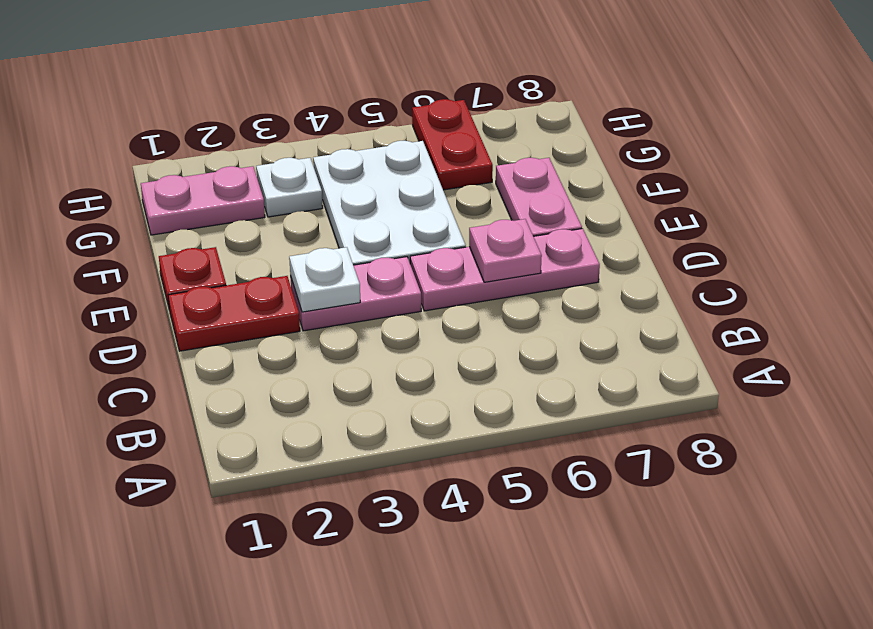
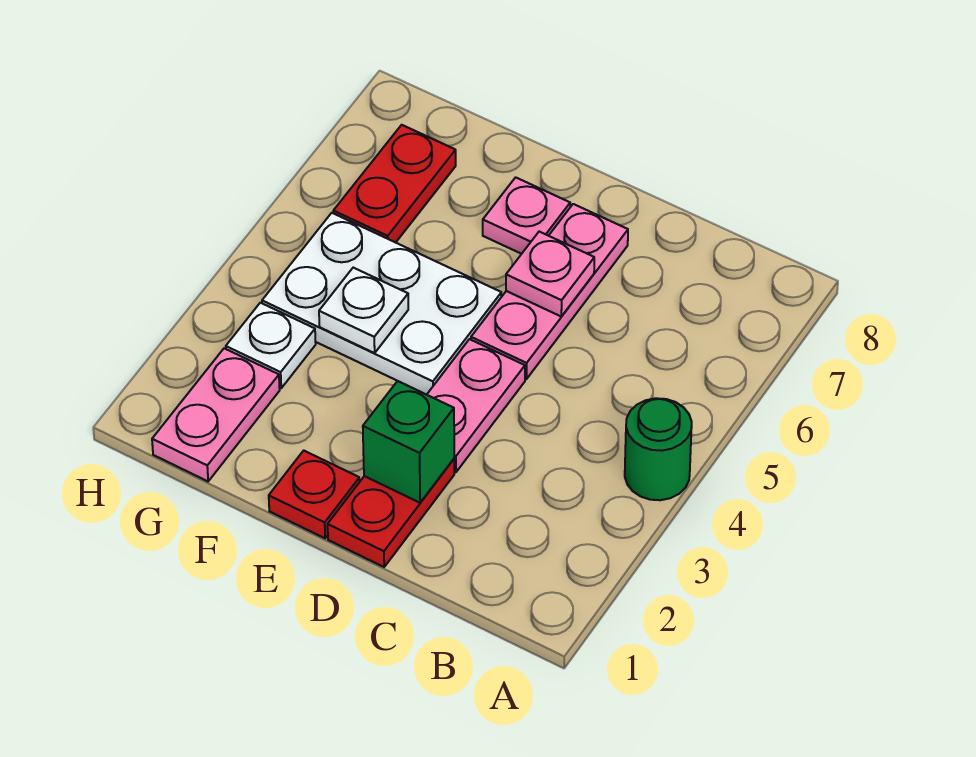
none -> green round brick A4 level 1
none -> green brick D2 level 2
white plate D3 level 2 -> white plate F4 level 2
pink plate E7:F7 level 1 -> pink plate E7 level 1
red plate G6:H6 level 1 -> red plate G6:G7 level 1

